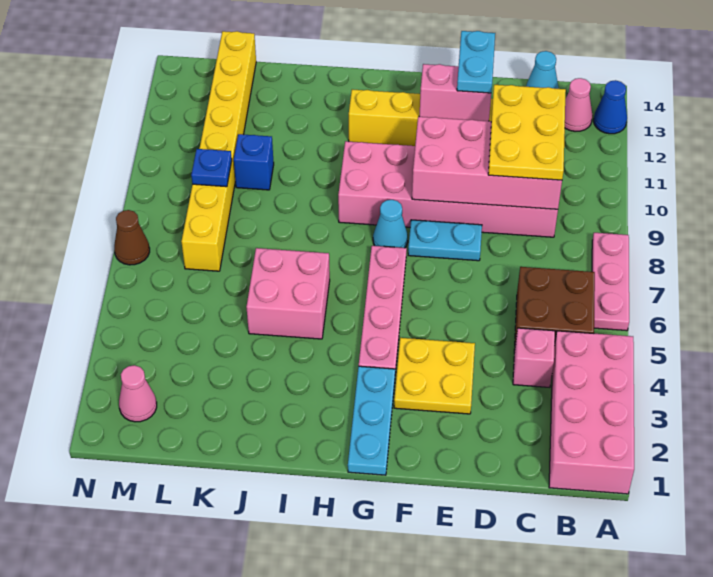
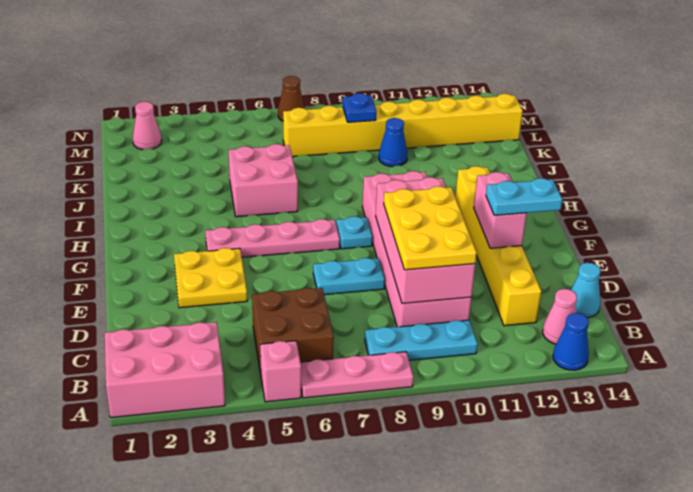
pink brick A1:B4 level 1 -> pink brick A1:B3 level 1
pink brick C4 level 1 -> pink brick A5 level 1
yellow plate C9:D11 level 3 -> yellow plate C9:E10 level 3
cyan plate E8:F8 level 1 -> cyan plate E7:E8 level 1
cyan plate G1:G3 level 1 -> cyan plate B8:B10 level 1
cyan cone G8 level 1 -> cyan plate G8 level 1
blue brick K10 level 1 -> blue cone K10 level 1

